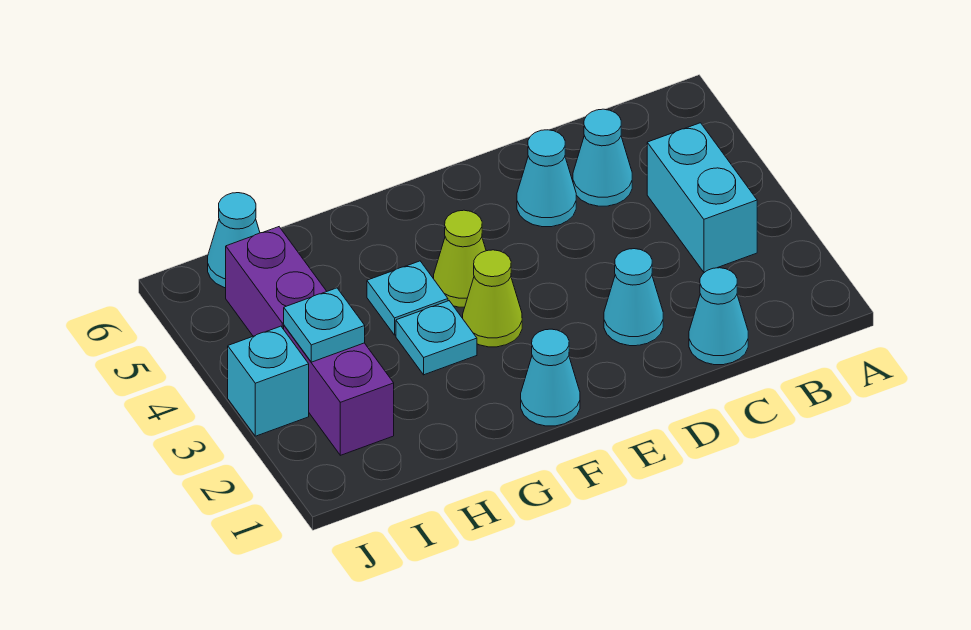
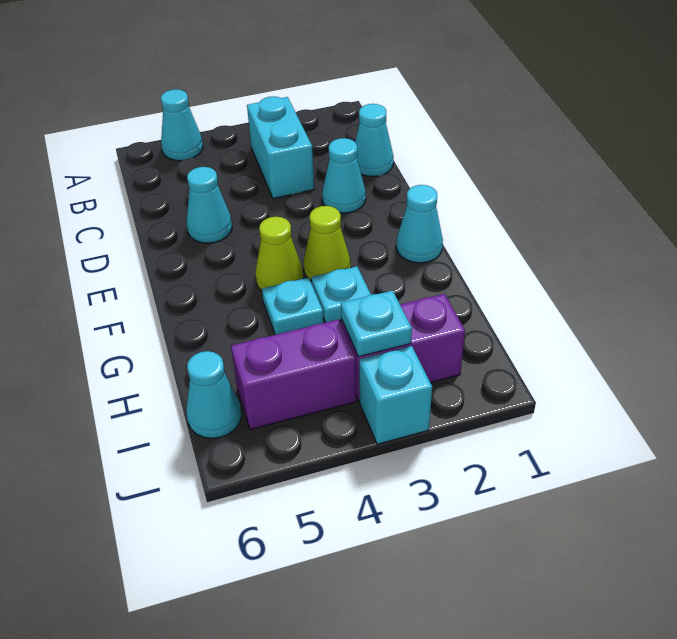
cyan brick B3:B4 level 1 -> cyan brick B3:C3 level 1
cyan cone C5 level 1 -> cyan cone A5 level 1

